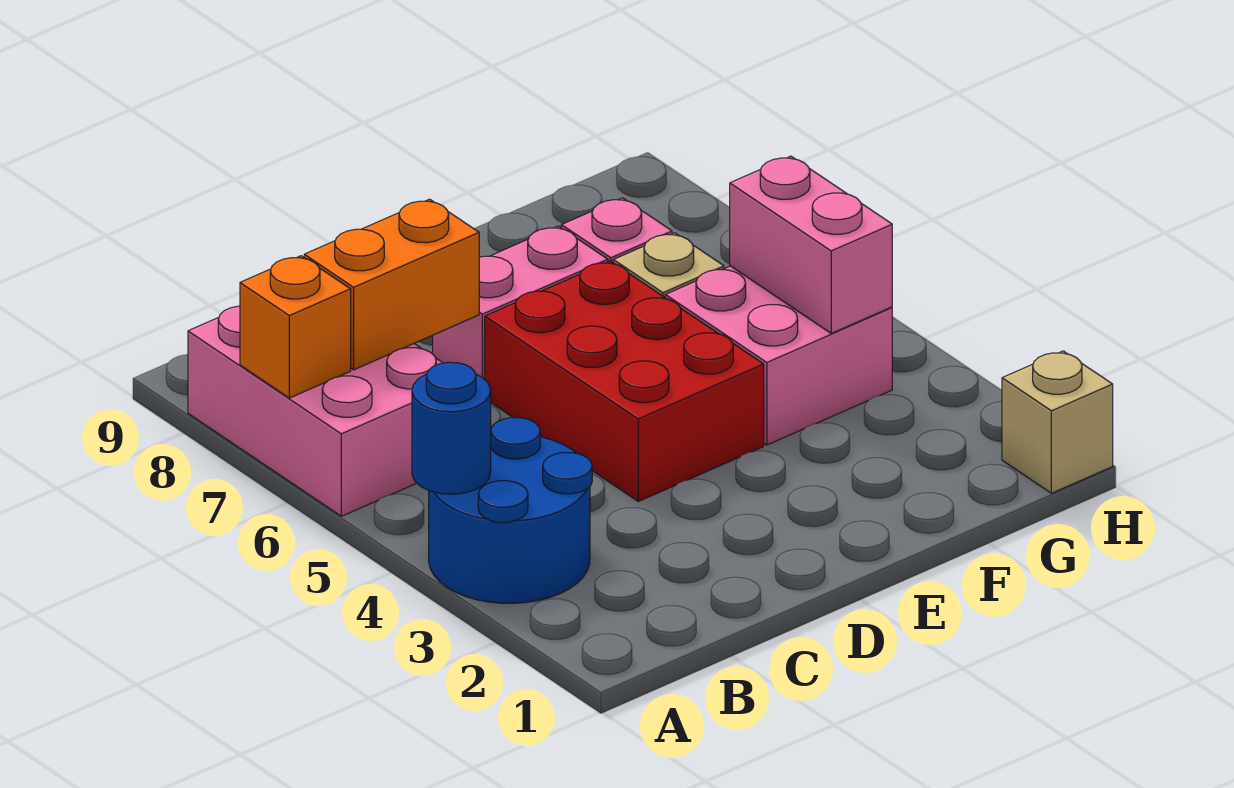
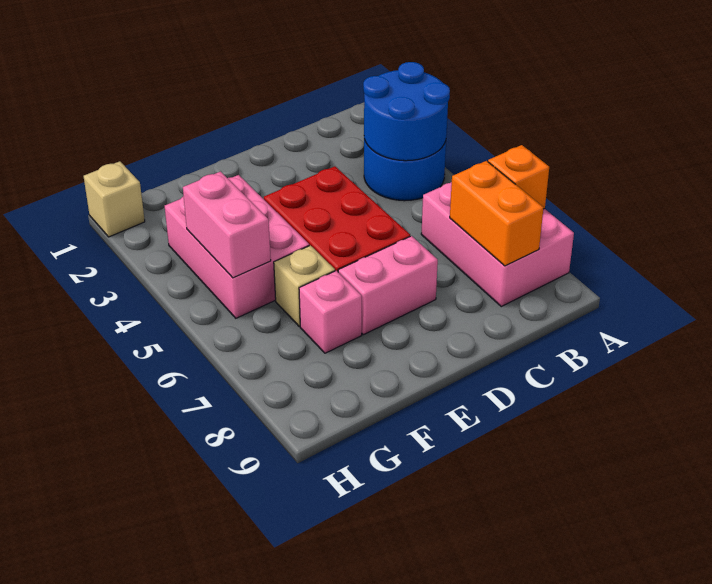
blue round brick A4 level 2 -> blue round brick A3:B4 level 2
orange brick B7:C7 level 2 -> orange brick B7:B8 level 2
pink brick F4:G5 level 1 -> pink brick F3:G5 level 1

